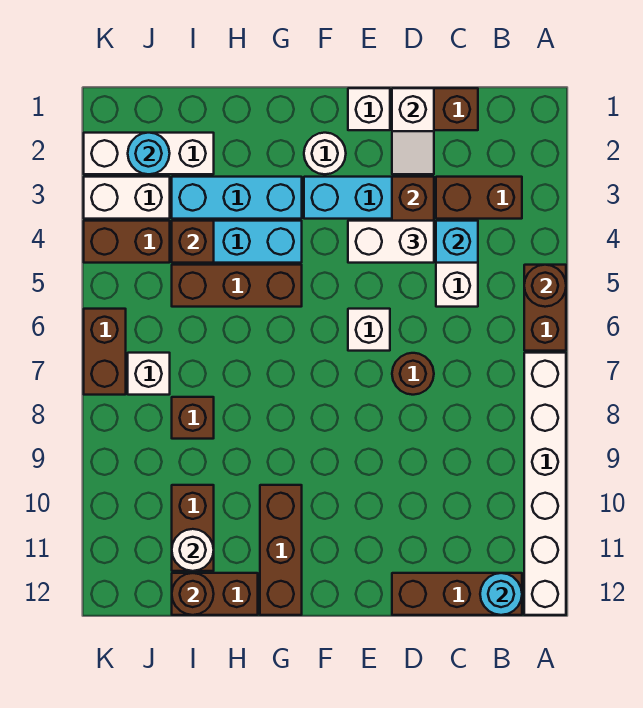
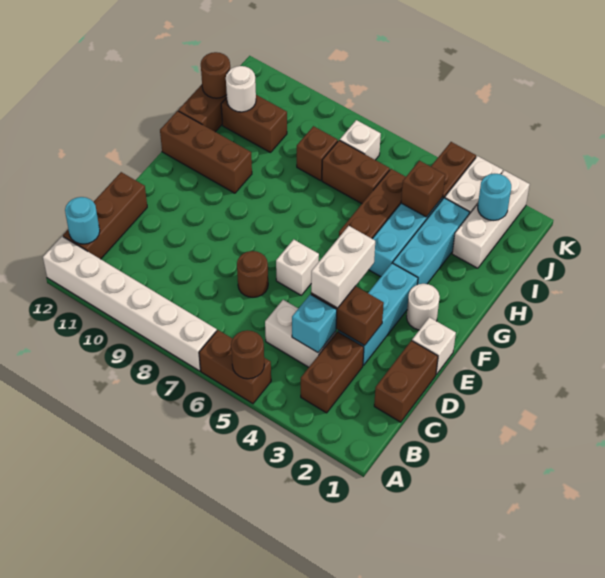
white slope D1:D2 level 2 top 1 -> none
brown brick K6:K7 level 1 -> brown brick I6:I7 level 1

